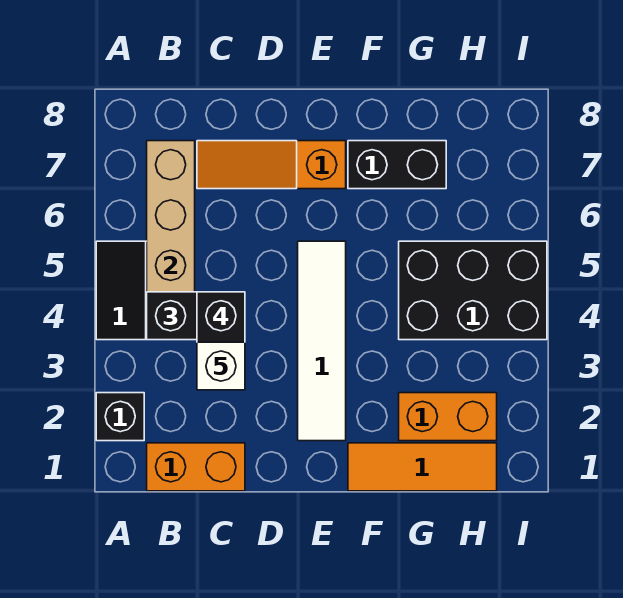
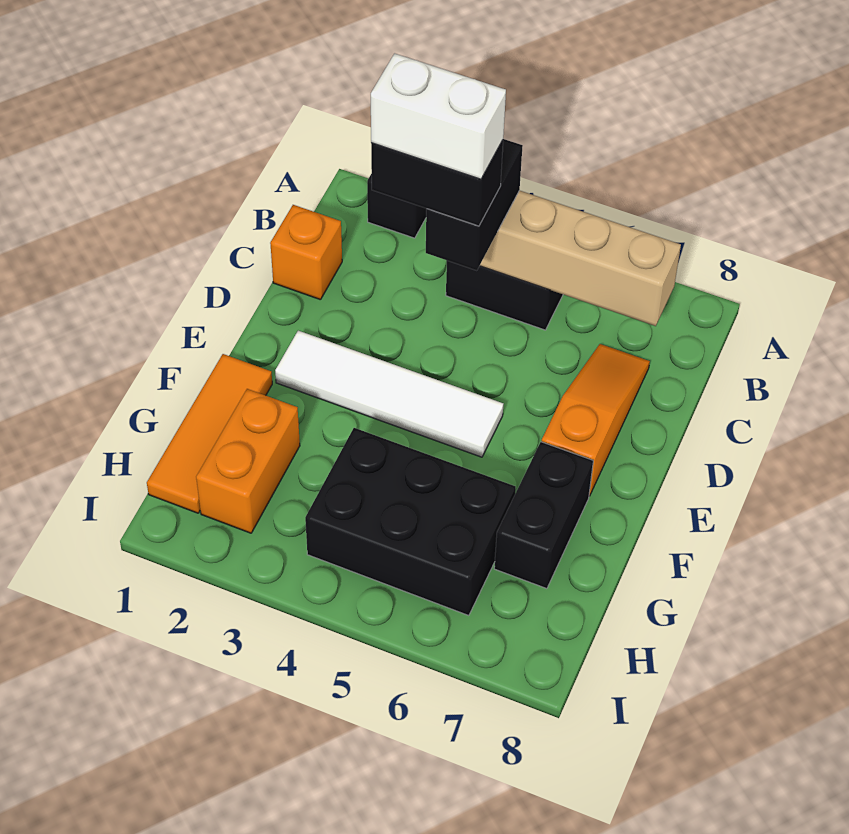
orange brick B1:C1 level 1 -> orange brick C1 level 1
white brick C3 level 5 -> white brick C3:C4 level 5
black brick G4:I5 level 1 -> black brick G4:H6 level 1

